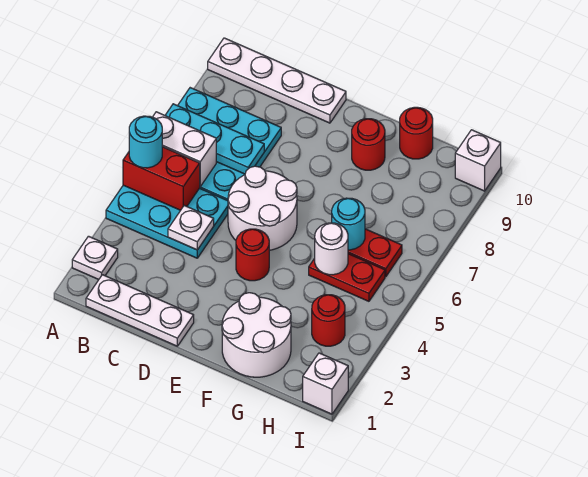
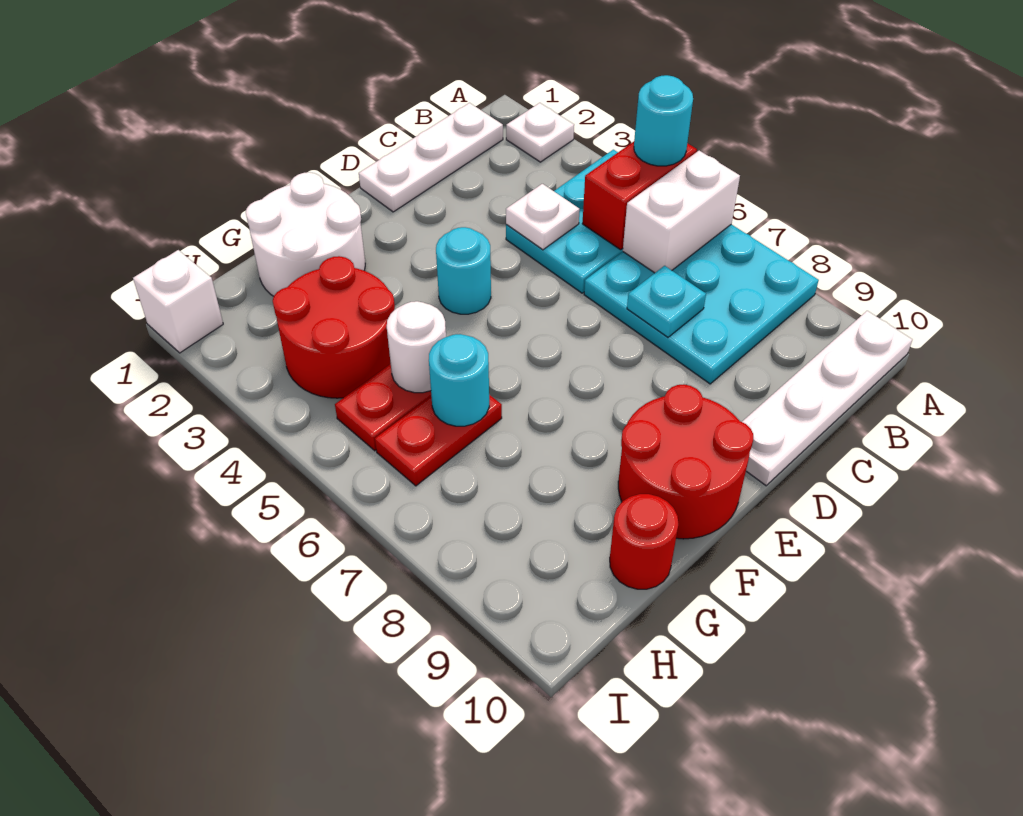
cyan plate A7:C7 level 2 -> cyan plate C7 level 2
white round brick D5:E6 level 1 -> none
red round brick E4 level 1 -> cyan round brick E4 level 1
red round brick F9 level 1 -> red round brick E9:F10 level 1
red round brick H3 level 1 -> red round brick G3:H4 level 1
white brick I10 level 1 -> none

